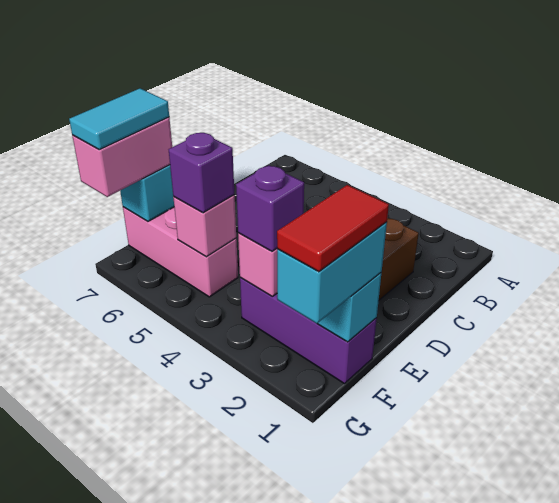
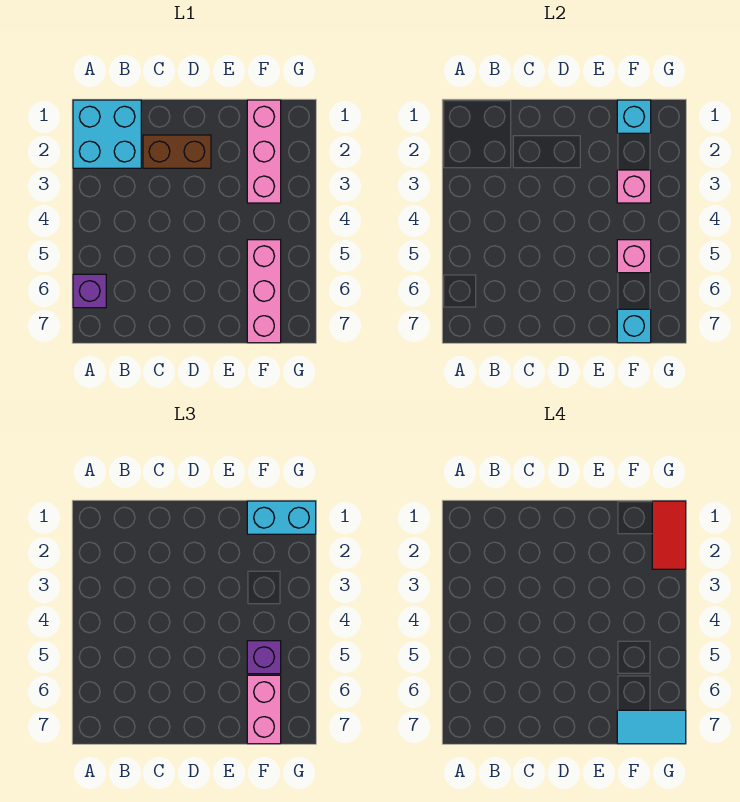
none -> cyan brick A1:B2 level 1
purple brick F1:F3 level 1 -> pink brick F1:F3 level 1
red tile F1:G1 level 4 -> red tile G1:G2 level 4
purple brick F3 level 3 -> purple brick A6 level 1
pink brick F7:G7 level 3 -> pink brick F6:F7 level 3

